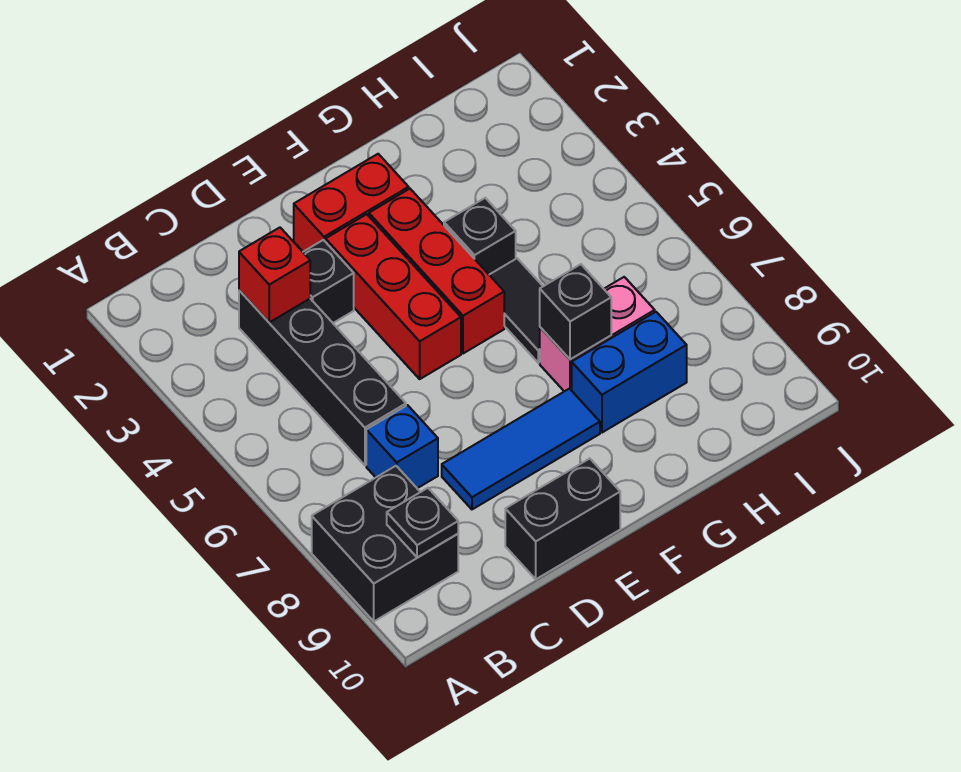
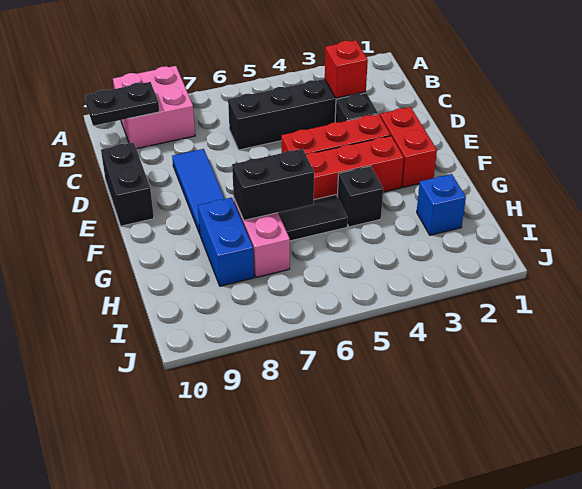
black brick A8:B9 level 1 -> pink brick A8:B9 level 1
black plate B9 level 2 -> black plate B9:B10 level 2
blue brick C7 level 1 -> blue brick H2 level 1
black brick G7 level 2 -> black brick G6:G7 level 2

